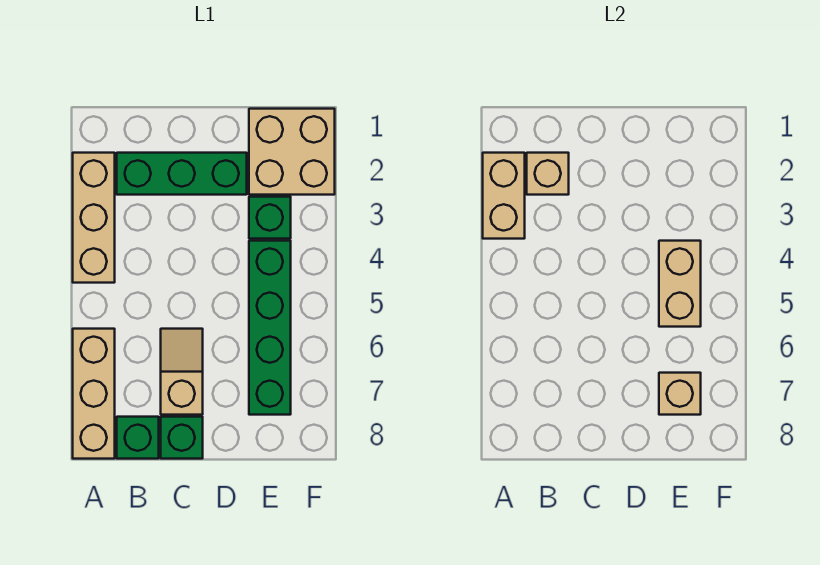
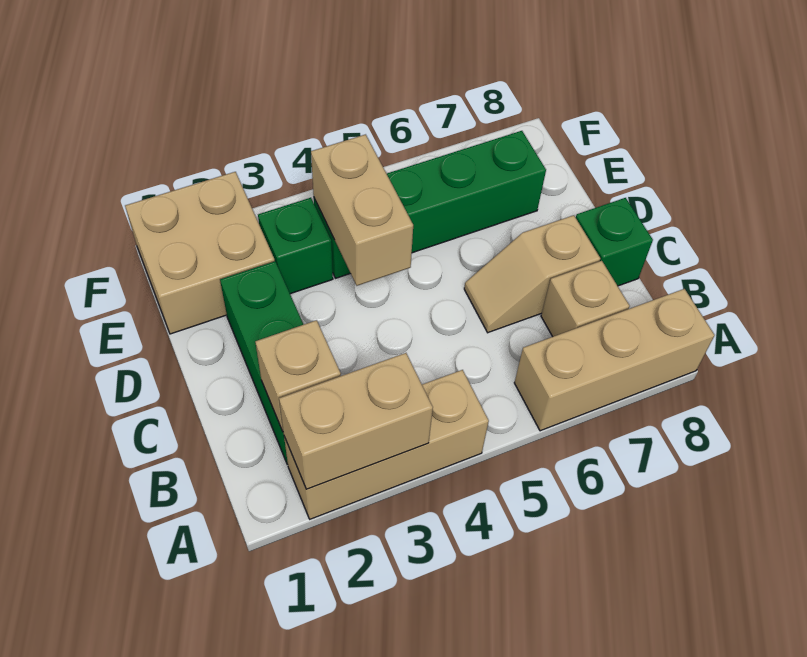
green brick B8 level 1 -> none
tan brick E4:E5 level 2 -> tan brick D4:E4 level 2
tan brick E7 level 2 -> tan brick B7 level 1

